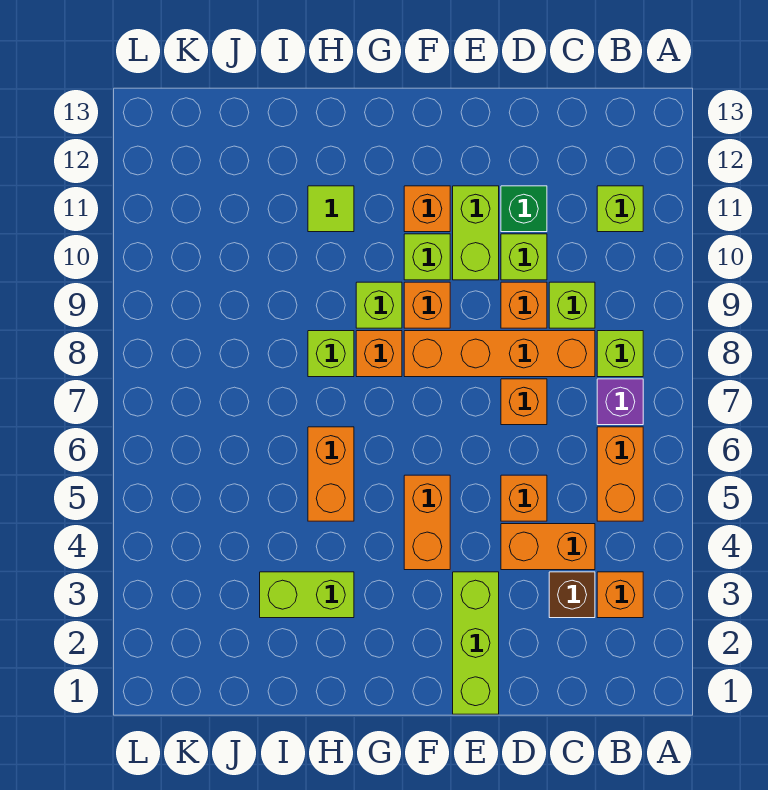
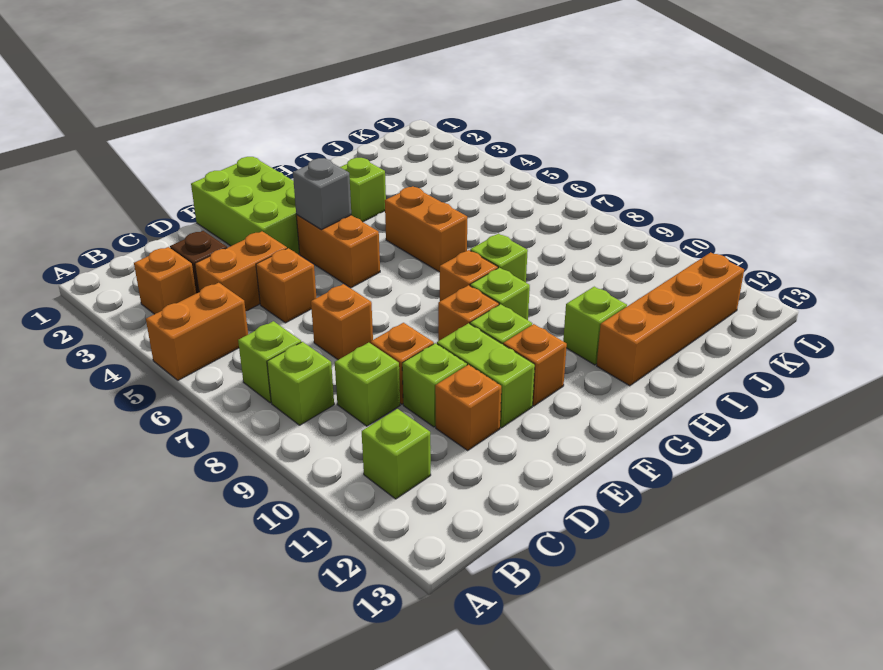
orange brick B5:B6 level 1 -> orange brick A5:B5 level 1
purple brick B7 level 1 -> lime brick B7 level 1
orange brick C8:F8 level 1 -> orange brick H12:K12 level 1
green brick D11 level 1 -> orange brick D11 level 1
lime brick E1:E3 level 1 -> lime brick E1:F3 level 1
none -> grey brick F4 level 2
lime brick H3:I3 level 1 -> lime brick H3 level 1
lime tile H11 level 1 -> lime brick H11 level 1

